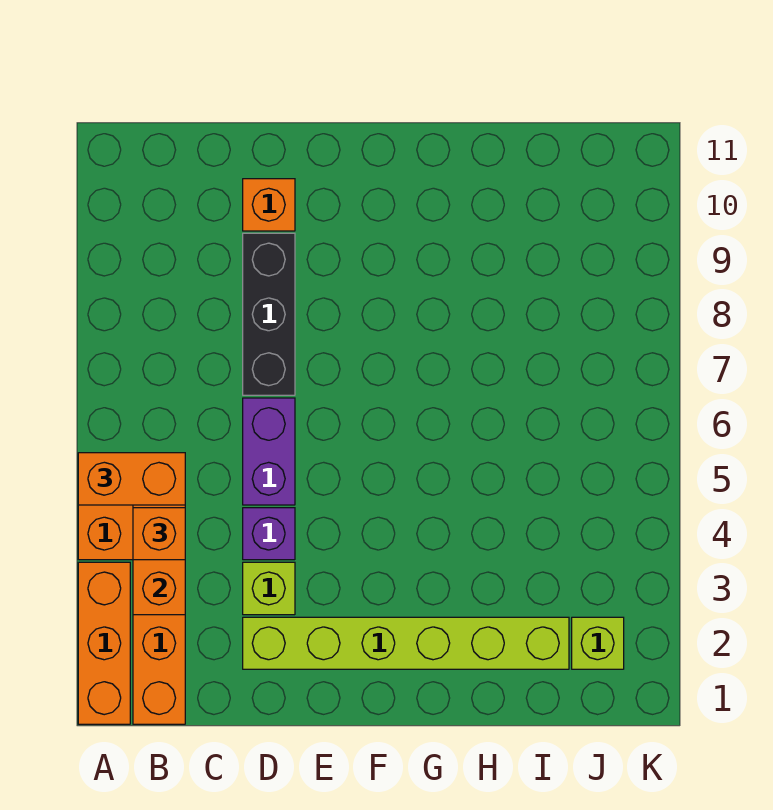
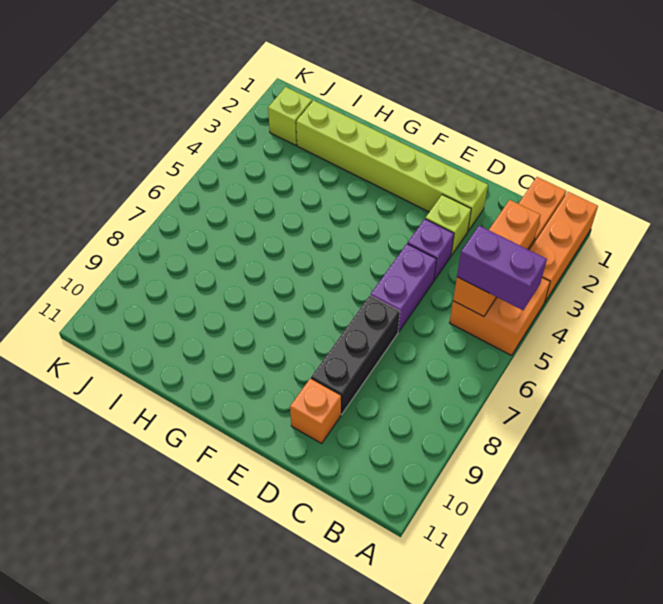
orange brick A5:B5 level 3 -> purple brick A5:B5 level 3
orange brick B4 level 3 -> none

